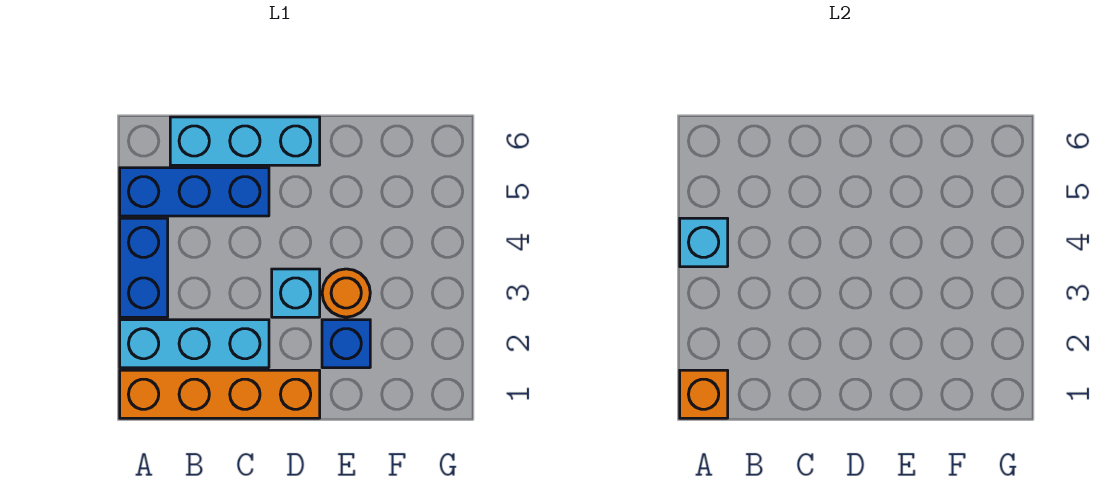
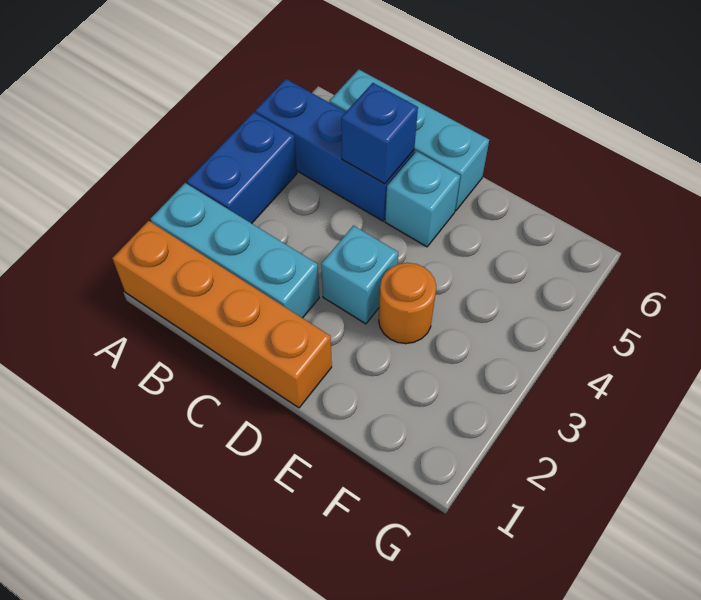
orange brick A1 level 2 -> none
cyan brick A4 level 2 -> cyan brick D5 level 1
blue brick E2 level 1 -> blue brick C5 level 2

